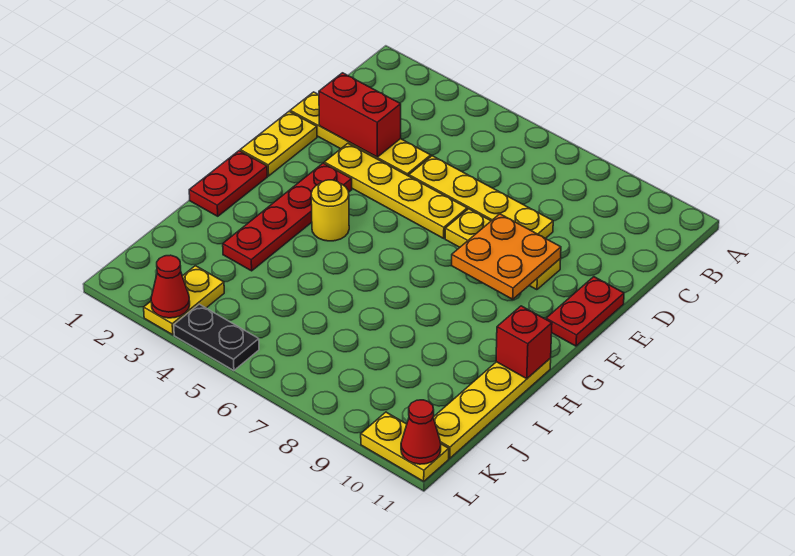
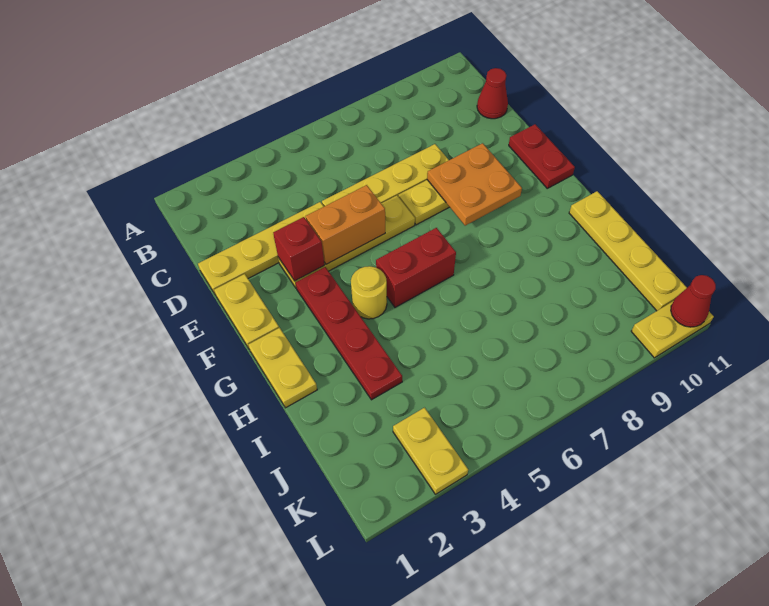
red brick D2:D3 level 2 -> red brick G5:G6 level 1
none -> orange brick E4:E5 level 2
red plate G1:H1 level 1 -> yellow plate G1:H1 level 1
red brick H11 level 2 -> red brick E3 level 2
red cone L3 level 2 -> red cone C11 level 1
black plate L4:L5 level 1 -> none

